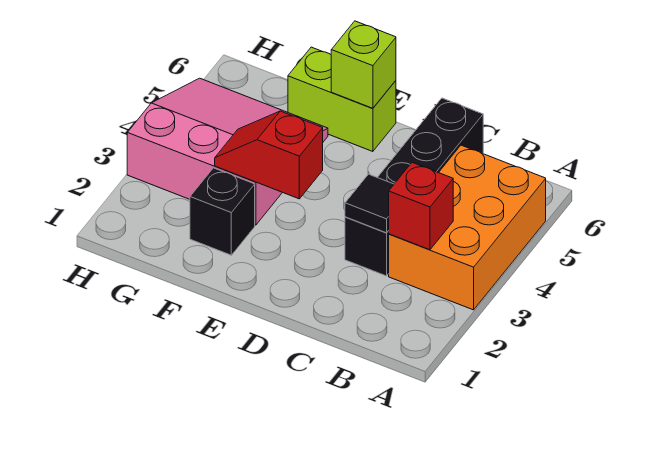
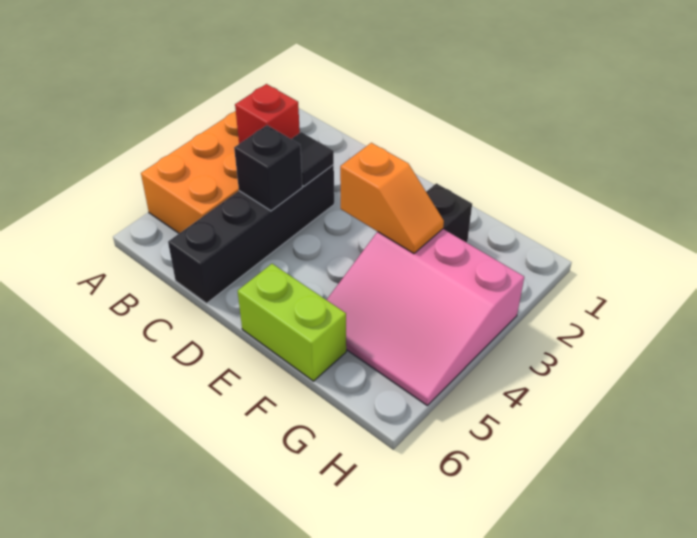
none -> black brick C4 level 2
red slope E3:F3 level 2 top E -> orange slope E3:F3 level 2 top E
lime brick E6 level 2 -> none

